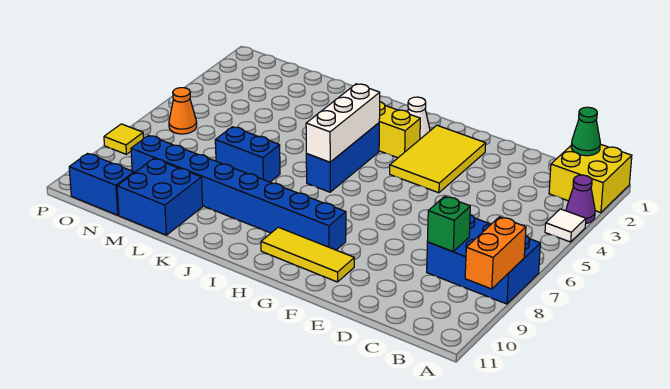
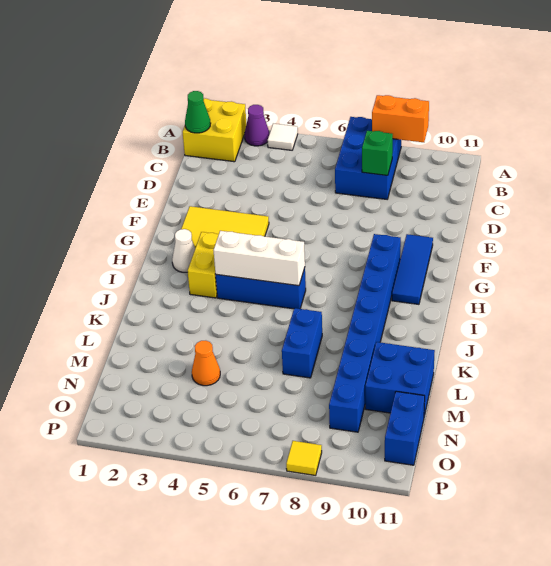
yellow tile F10:H10 level 1 -> blue tile F10:H10 level 1
orange cone O6 level 1 -> orange cone M4 level 1

